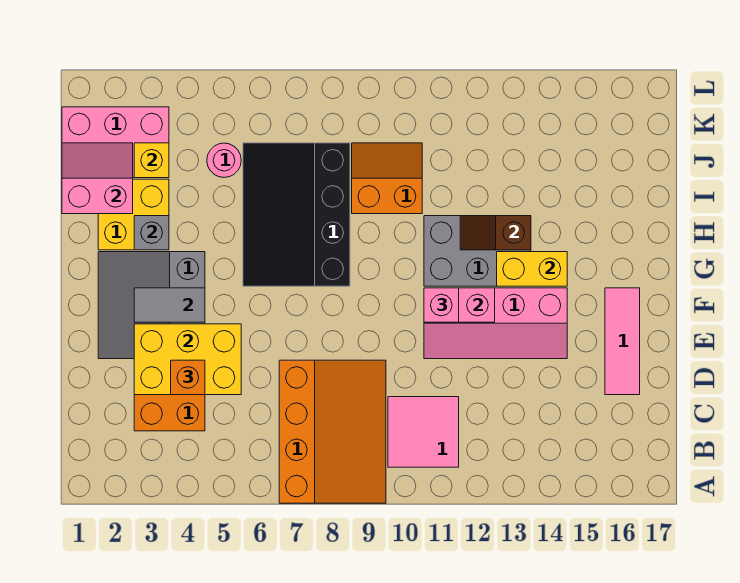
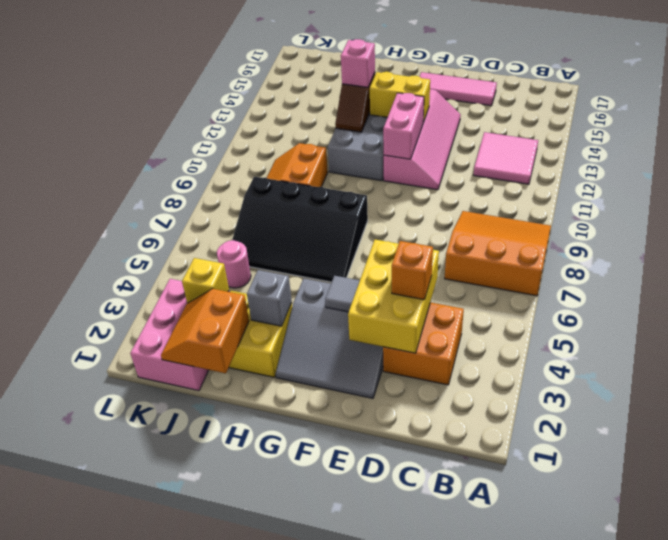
orange slope A7:D9 level 1 top 7 -> orange slope A7:C9 level 1 top 7
pink tile B10:C11 level 1 -> pink tile B12:C13 level 1
grey tile F3:F4 level 2 -> grey tile F4 level 2
pink brick F11 level 3 -> pink brick H13 level 3
yellow brick G13:G14 level 2 -> yellow brick F13:G13 level 2
pink slope I1:J2 level 2 top I -> orange slope I1:J2 level 2 top I

